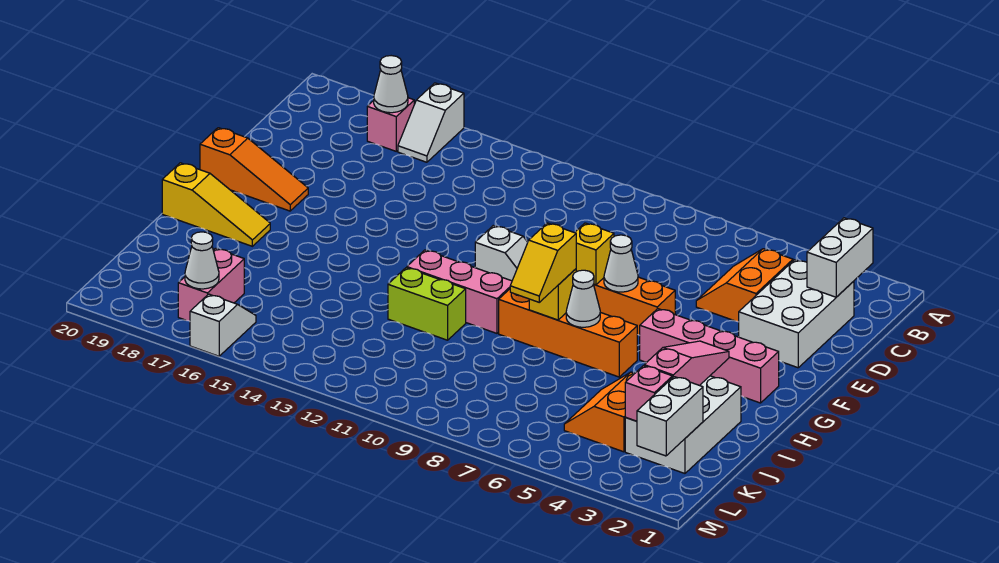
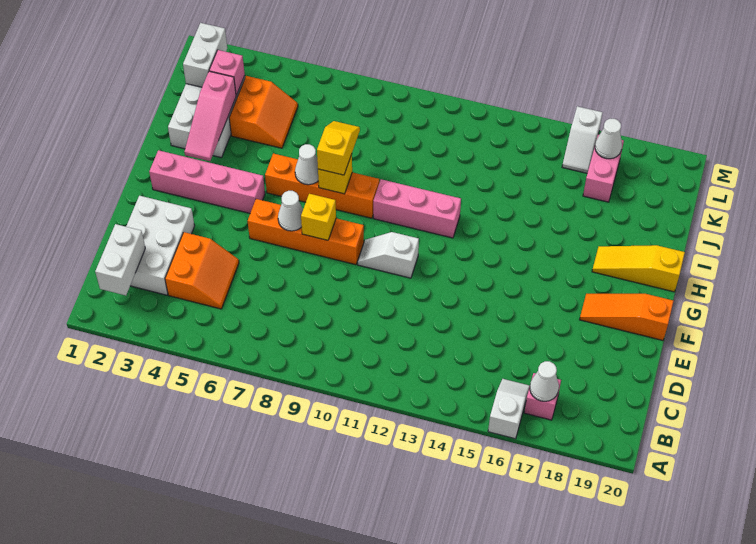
lime brick I11:I12 level 1 -> none

